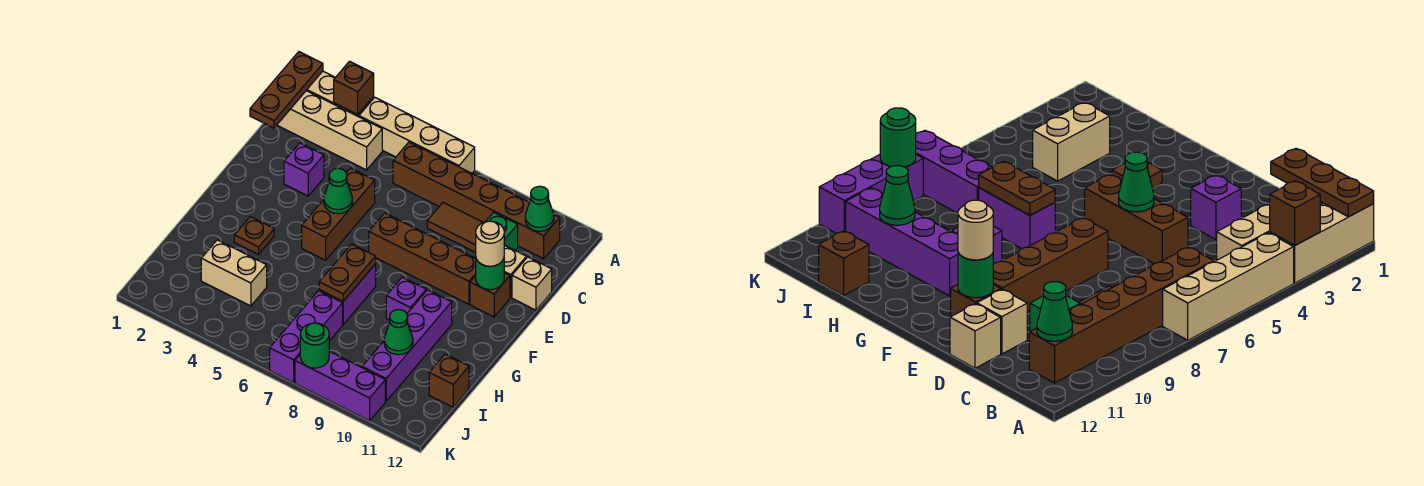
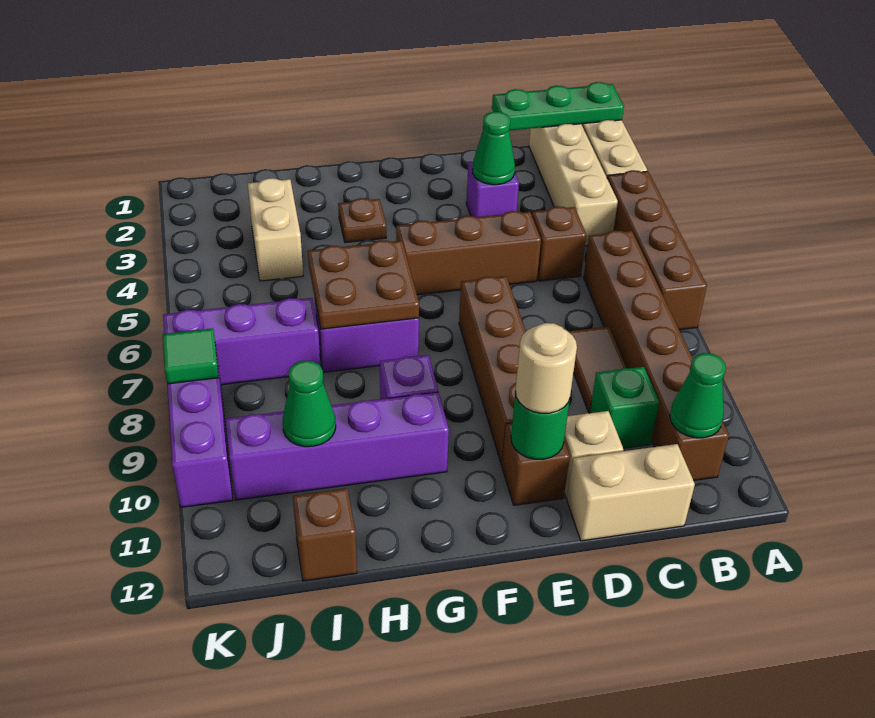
brown plate A1:C1 level 2 -> green plate A1:C1 level 2
brown brick A3 level 2 -> brown brick C5 level 1
tan brick A4:A7 level 1 -> brown brick A4:A7 level 1
tan brick D12 level 1 -> tan brick C12:D12 level 1
green cone E5 level 2 -> green cone D3 level 2
brown plate G7:H7 level 2 -> brown plate G6:H7 level 2
green round brick K8 level 2 -> green tile K8 level 2

